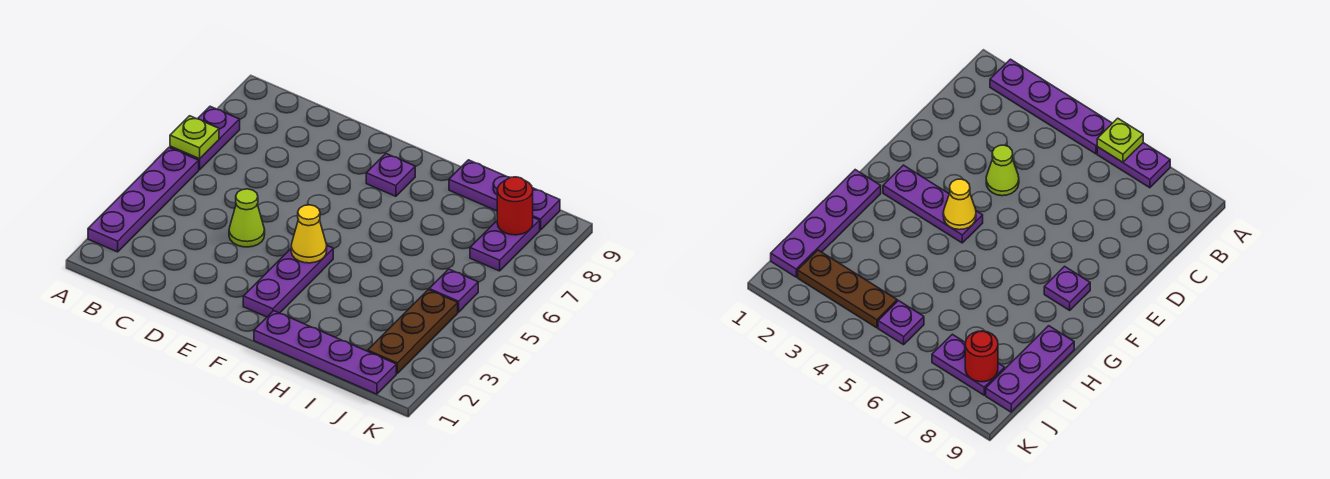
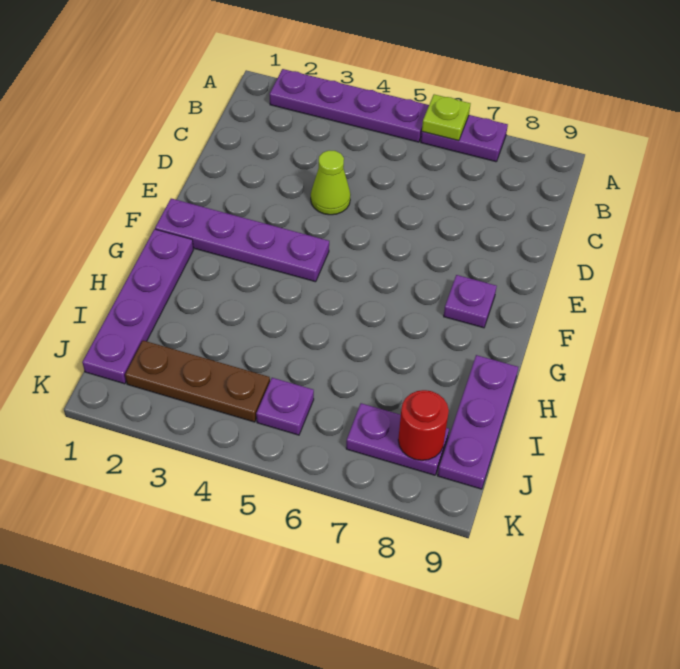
purple plate F2:F4 level 1 -> purple plate F1:F4 level 1
yellow cone F4 level 2 -> none

